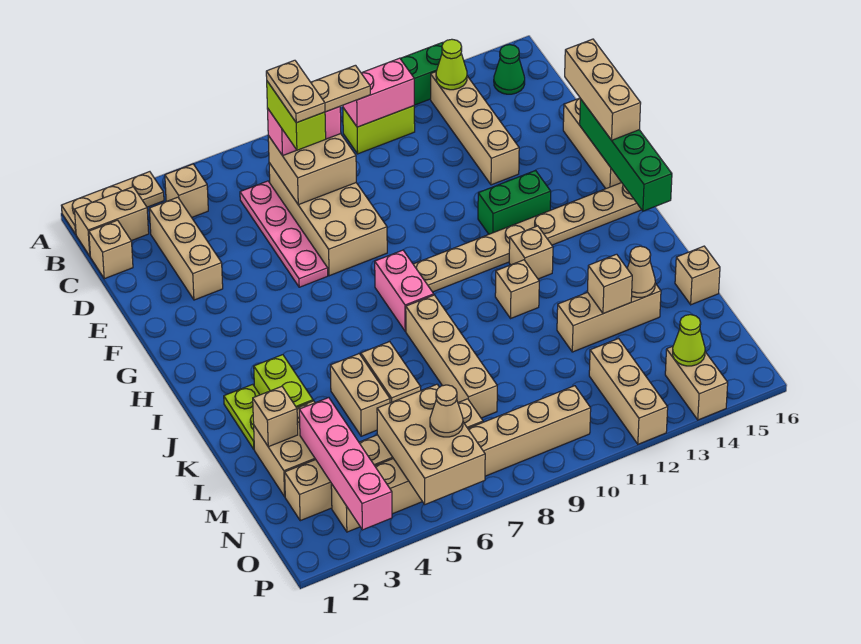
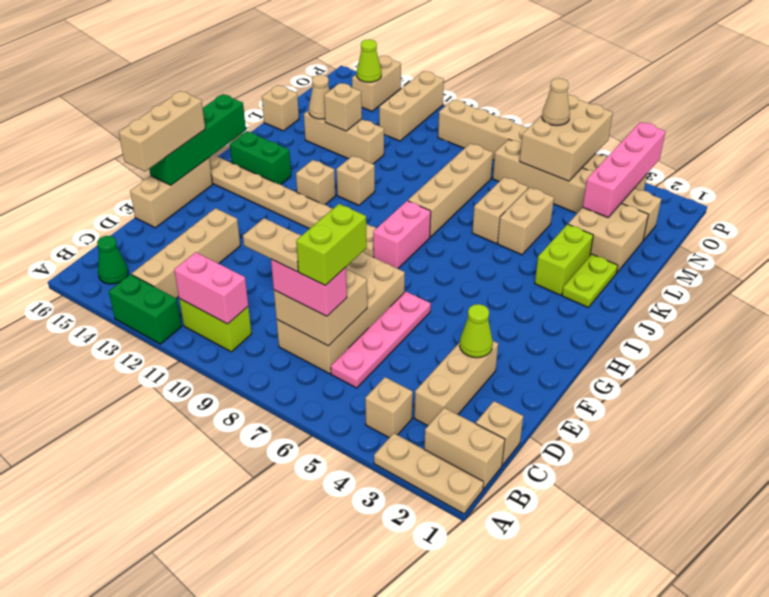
lime cone B13 level 2 -> lime cone E3 level 2
tan plate C7:D7 level 5 -> none
green brick G12:G13 level 1 -> green brick I14:I15 level 1
tan brick L2 level 2 -> none

